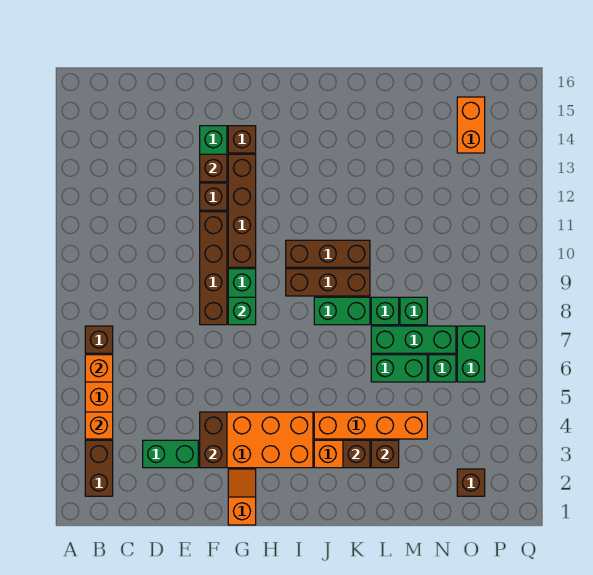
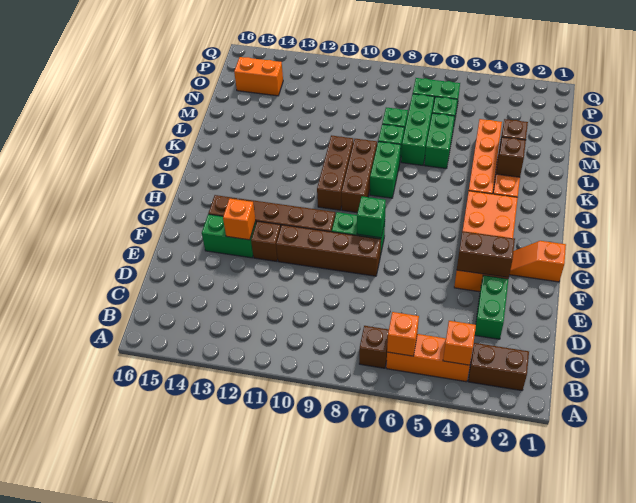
brown brick F13 level 2 -> orange brick F13 level 2
brown brick O2 level 1 -> none

